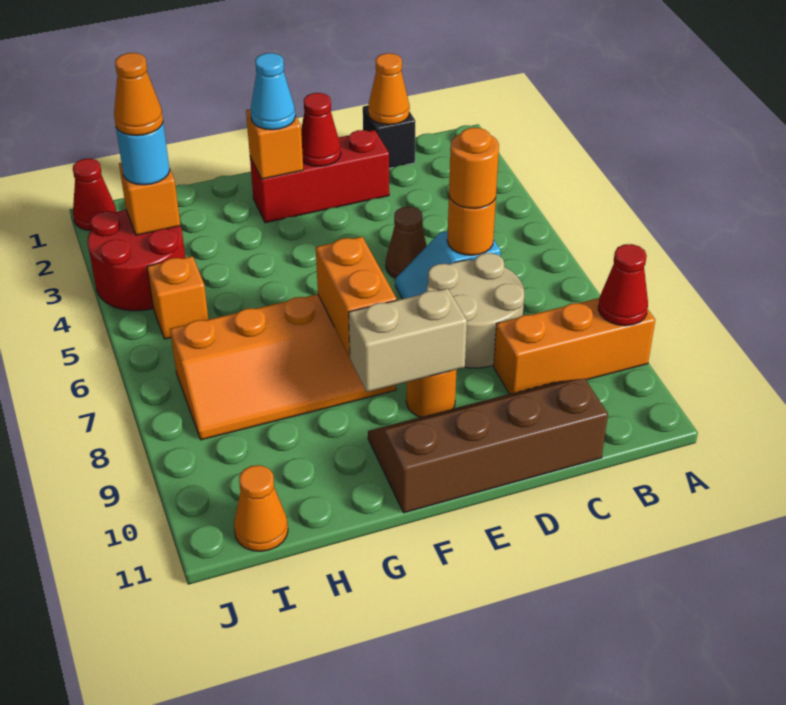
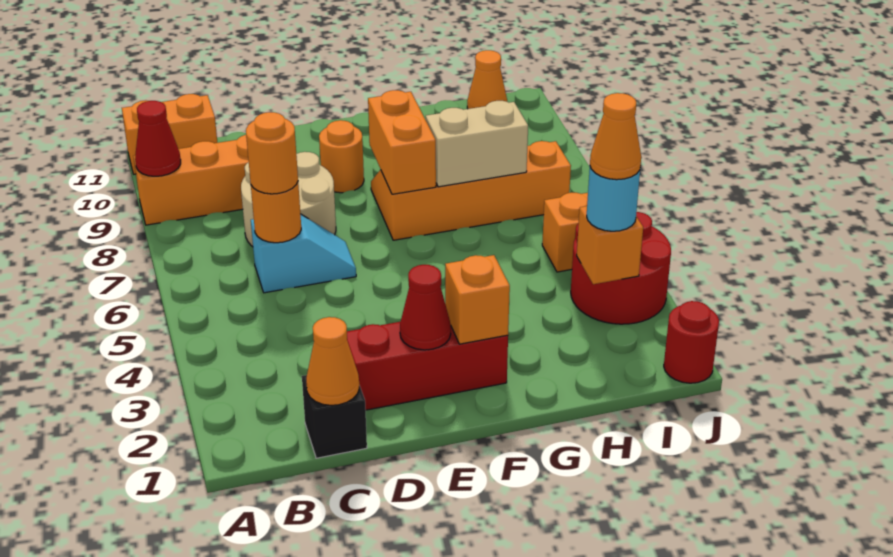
none -> orange brick A11:B11 level 1
brown slope C10:F11 level 1 top 11 -> none
brown cone D5 level 1 -> none
tan brick E9:F9 level 2 -> tan brick G7:H7 level 2
cyan cone F2 level 3 -> none
red cone J1 level 1 -> red round brick J1 level 1

